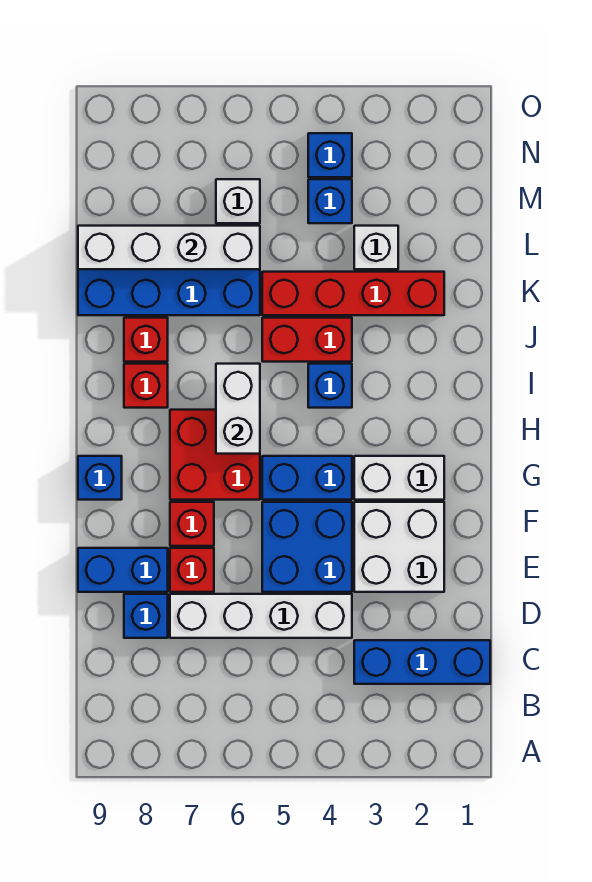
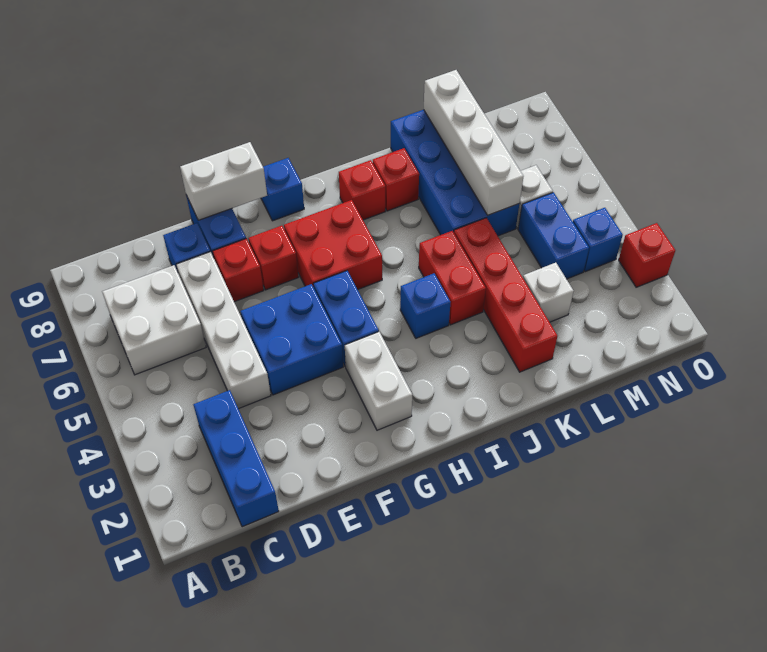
white brick E2:F3 level 1 -> white brick B6:C7 level 1
white brick H6:I6 level 2 -> white brick E9:F9 level 2
blue brick M4 level 1 -> blue brick M4:M5 level 1
none -> red brick O3 level 1

